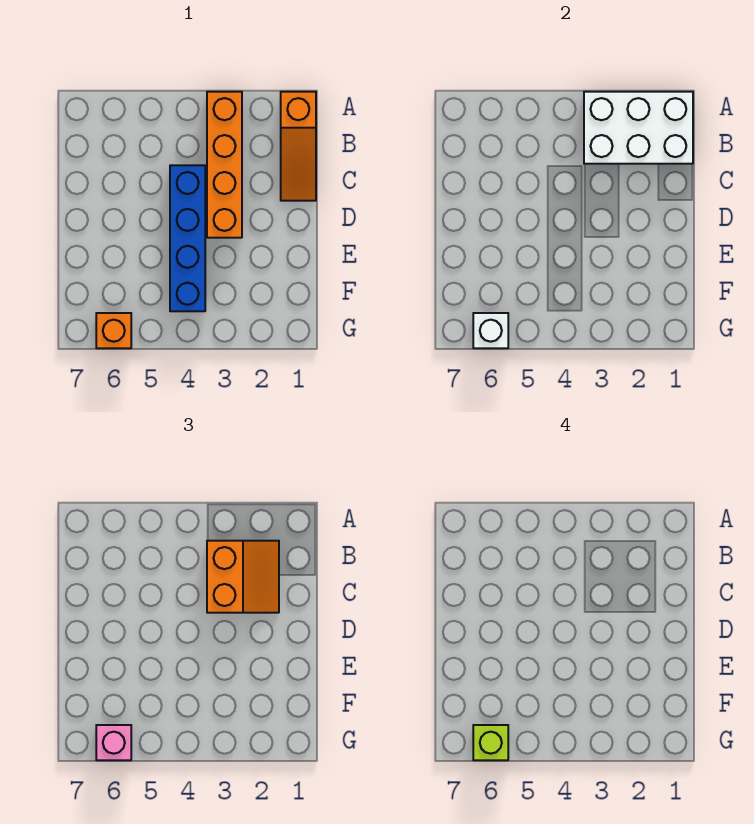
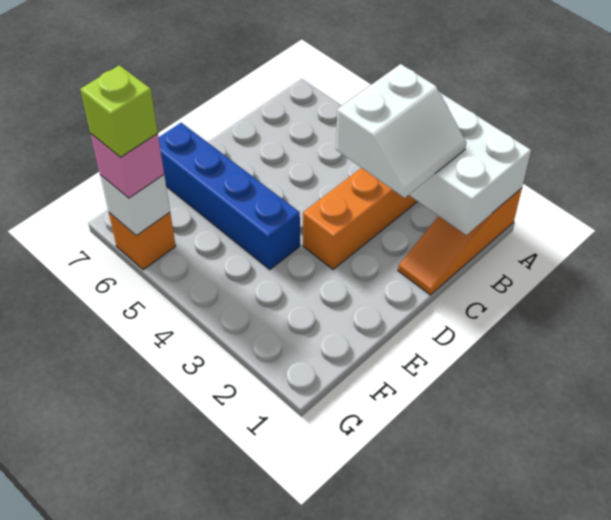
orange slope B2:C3 level 3 top 3 -> white slope B2:C3 level 3 top 3
blue brick C4:F4 level 1 -> blue brick E4:E7 level 1

